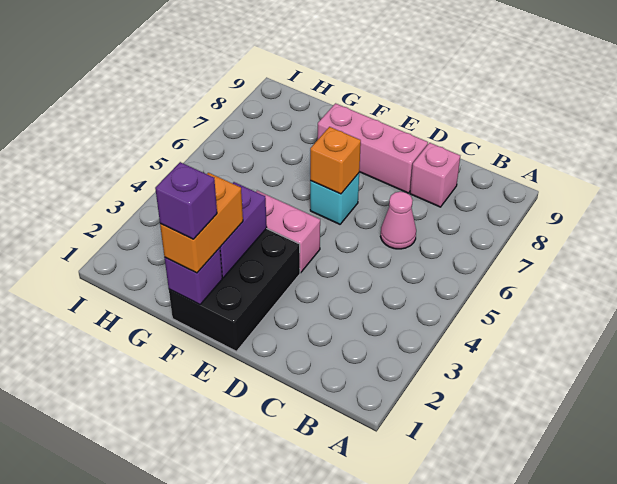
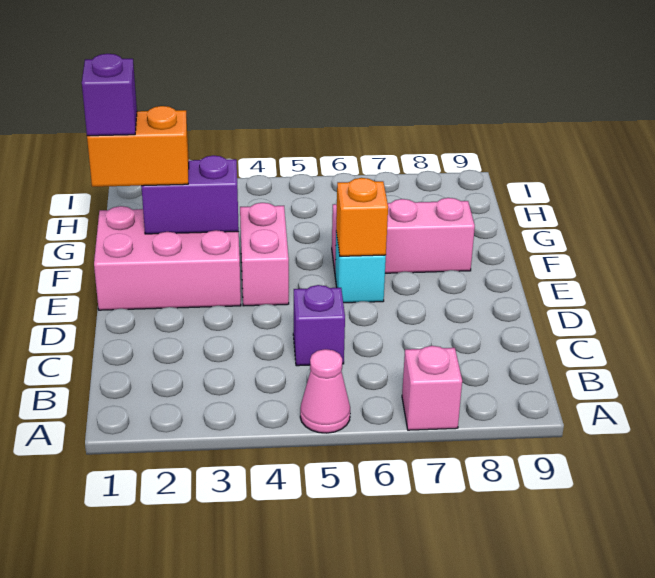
pink cone C6 level 1 -> pink cone A5 level 1
pink brick C8 level 1 -> pink brick A7 level 1
pink brick D8:F8 level 1 -> pink brick F6:F8 level 1
black brick E1:F3 level 1 -> pink brick E1:F3 level 1
purple brick F1 level 2 -> purple brick C5 level 1

